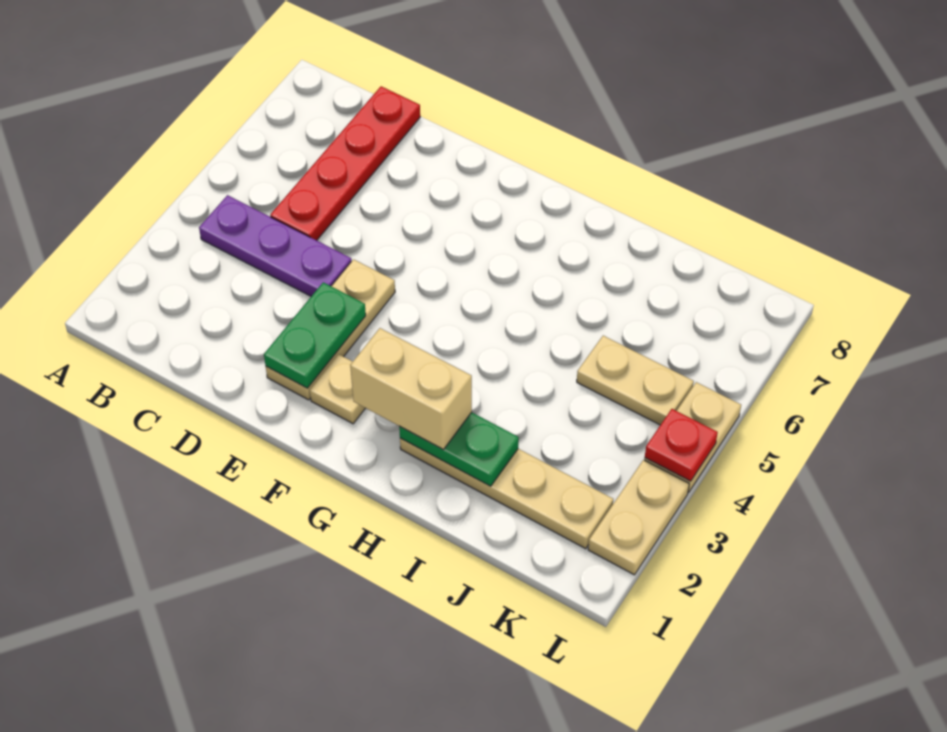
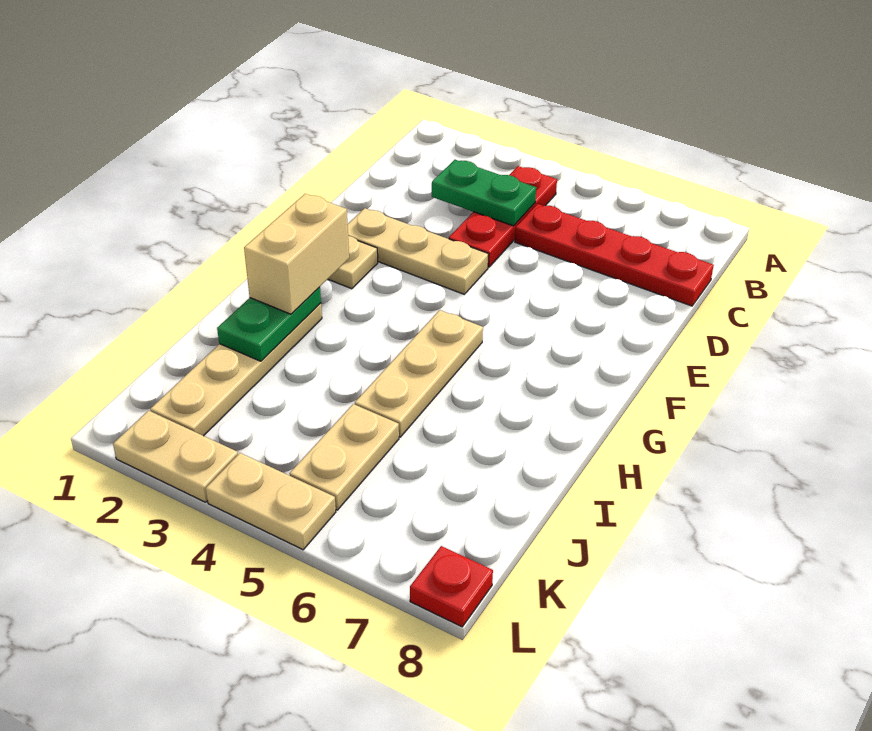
purple plate B4:D4 level 1 -> red plate B4:D4 level 1
green plate E2:E3 level 2 -> green plate C3:C4 level 2
none -> tan plate G5:I5 level 1
red plate L4 level 2 -> red plate L8 level 1

